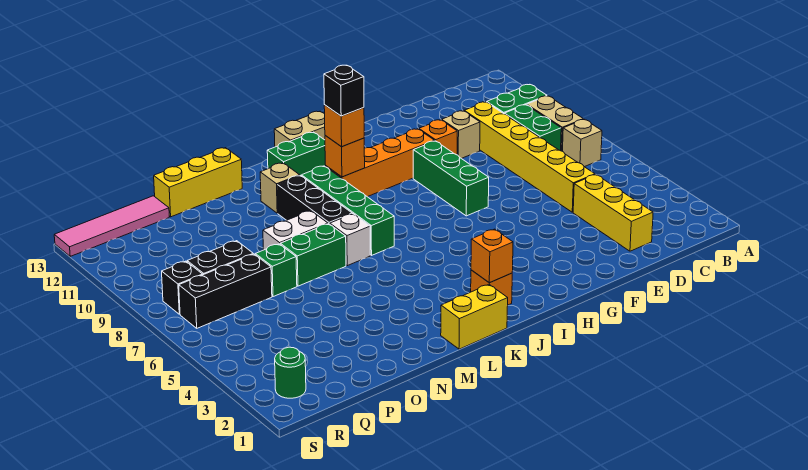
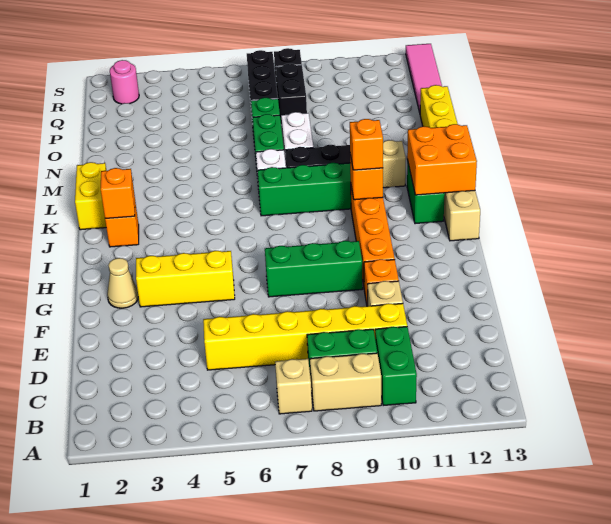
yellow brick D2:D4 level 1 -> yellow brick G3:G5 level 1
none -> tan cone G2 level 1
black brick J10 level 4 -> none
none -> orange brick J12:K13 level 2
green round brick R2 level 1 -> pink round brick R2 level 1

